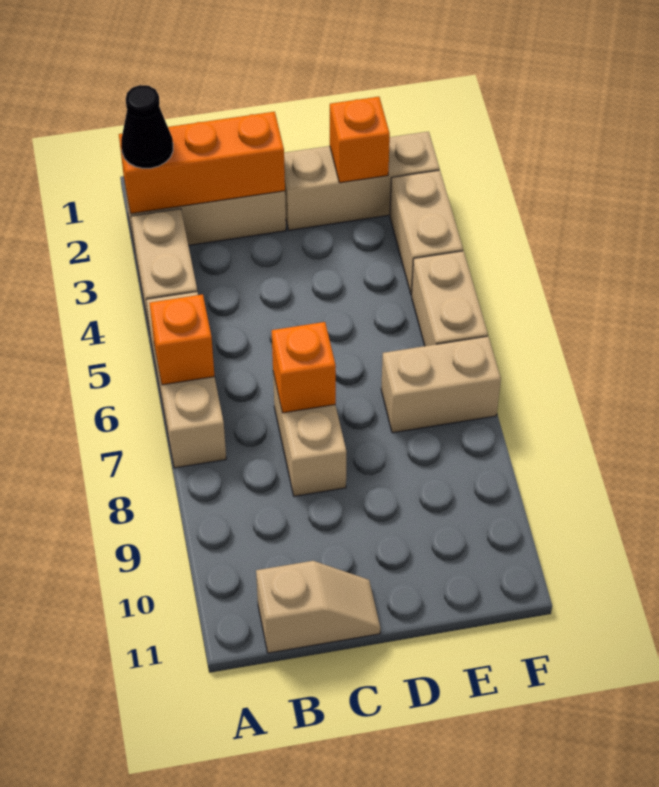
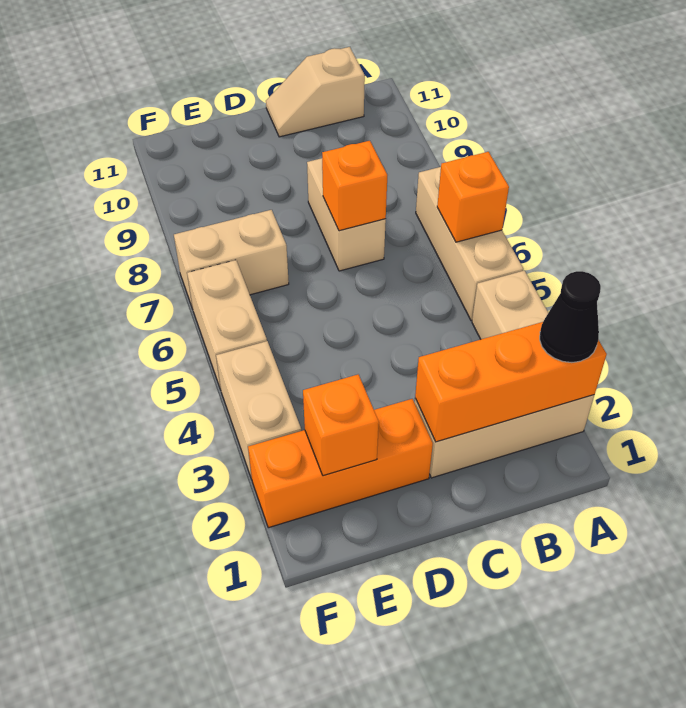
tan brick D2:F2 level 1 -> orange brick D2:F2 level 1

